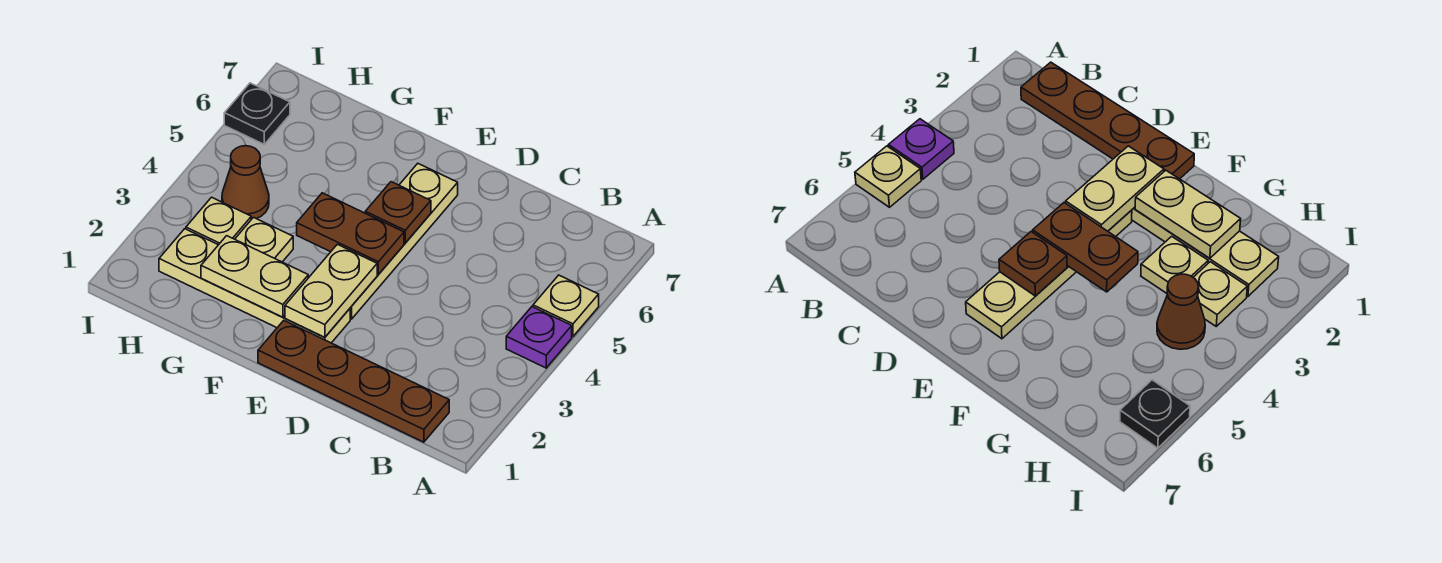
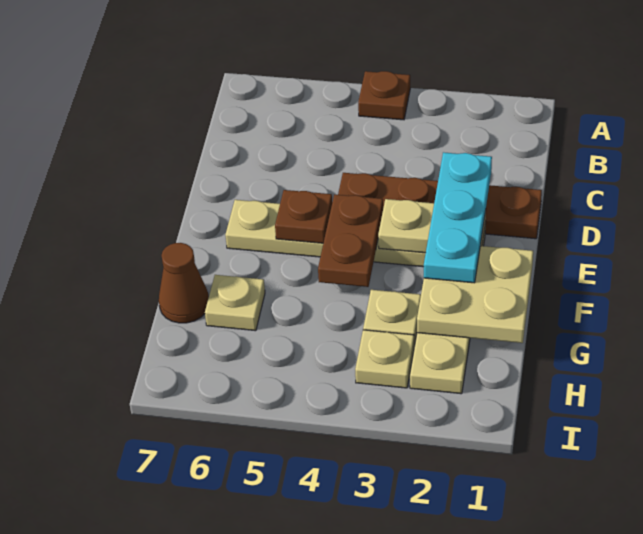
purple plate A4 level 1 -> brown plate A4 level 1
tan plate A5 level 1 -> tan plate G6 level 1
brown plate B1:E1 level 1 -> brown plate D1:D4 level 1
none -> cyan plate D2:F2 level 3
tan plate F2:G2 level 2 -> tan plate F1:G2 level 2
brown cone H4 level 1 -> brown cone G7 level 1
black plate I6 level 1 -> none

